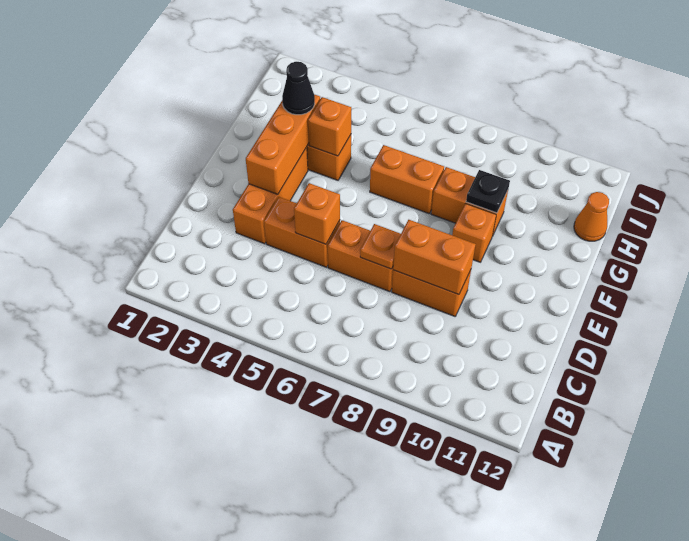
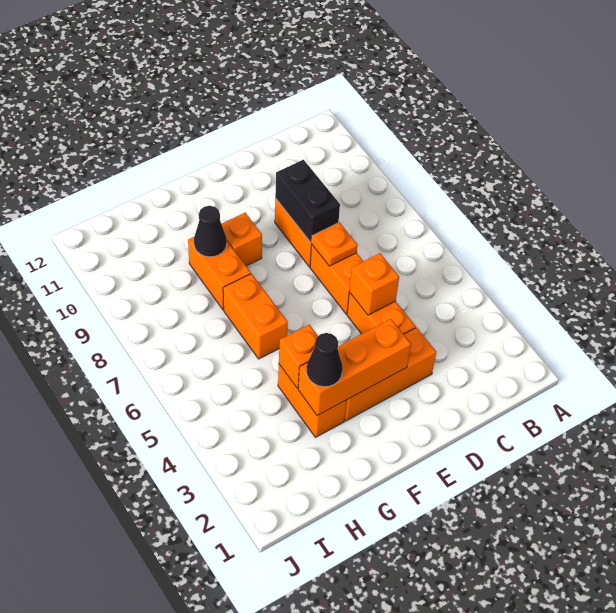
orange brick D8:D9 level 2 -> black brick D8:D9 level 2
black plate G9 level 2 -> black cone G9 level 2
orange cone H12 level 1 -> none

